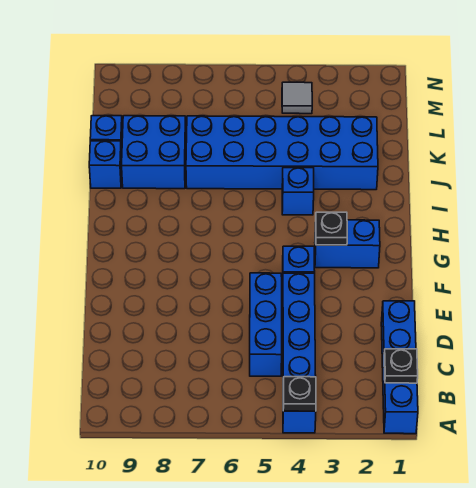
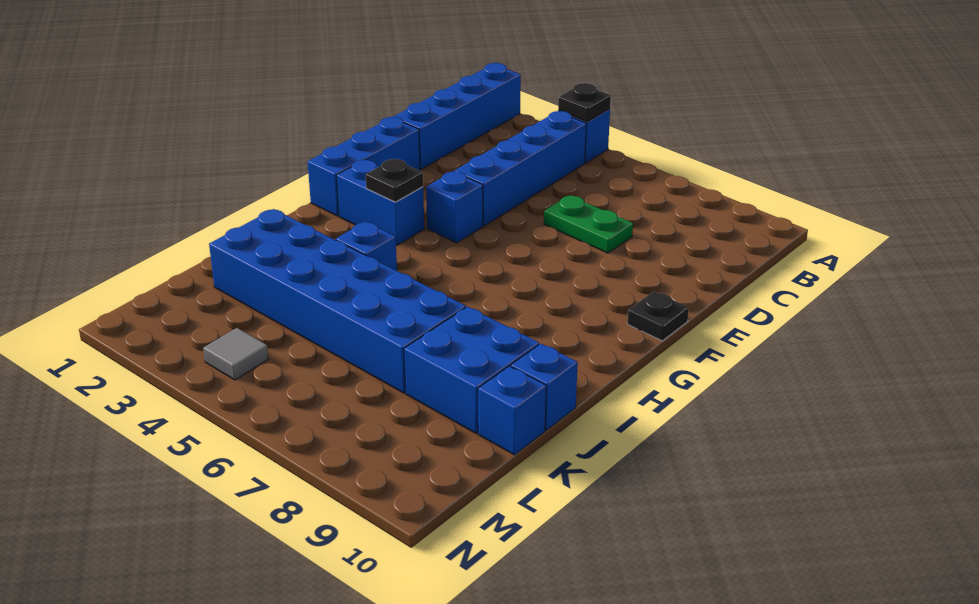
black plate B1 level 2 -> black plate F10 level 1
blue brick C5:E5 level 1 -> blue brick E1:G1 level 1
none -> green plate D6:D7 level 1

